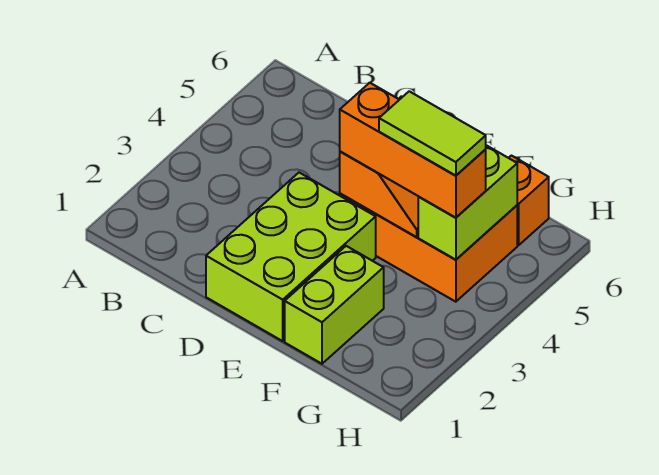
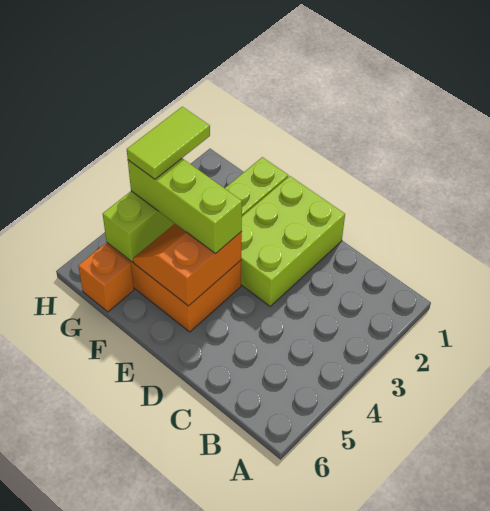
orange brick E4:G4 level 3 -> lime brick E4:G4 level 3
lime tile F4:G4 level 4 -> lime tile G3:G4 level 4

